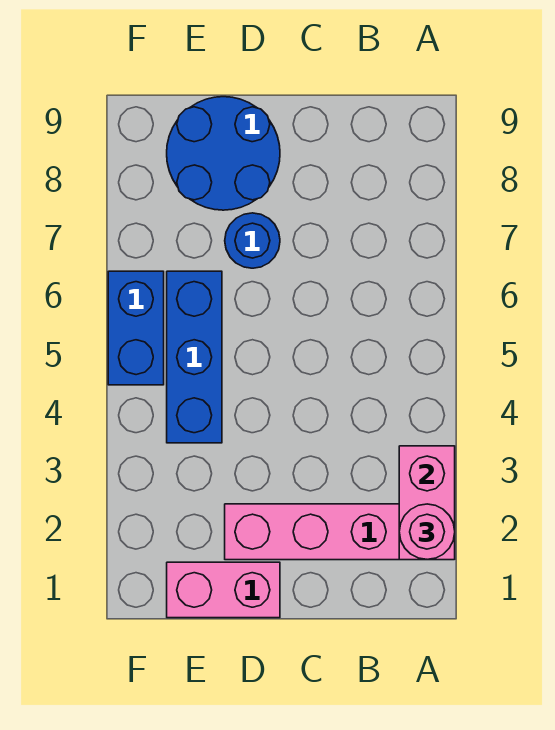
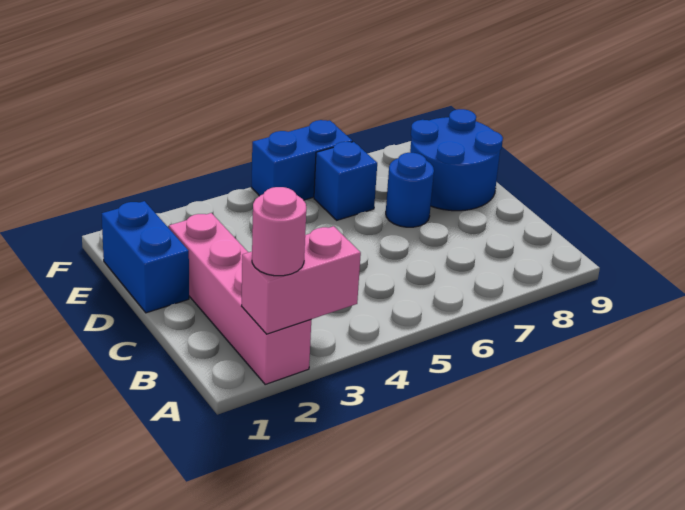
pink brick D1:E1 level 1 -> blue brick D1:E1 level 1
blue brick E4:E6 level 1 -> blue brick E6 level 1

